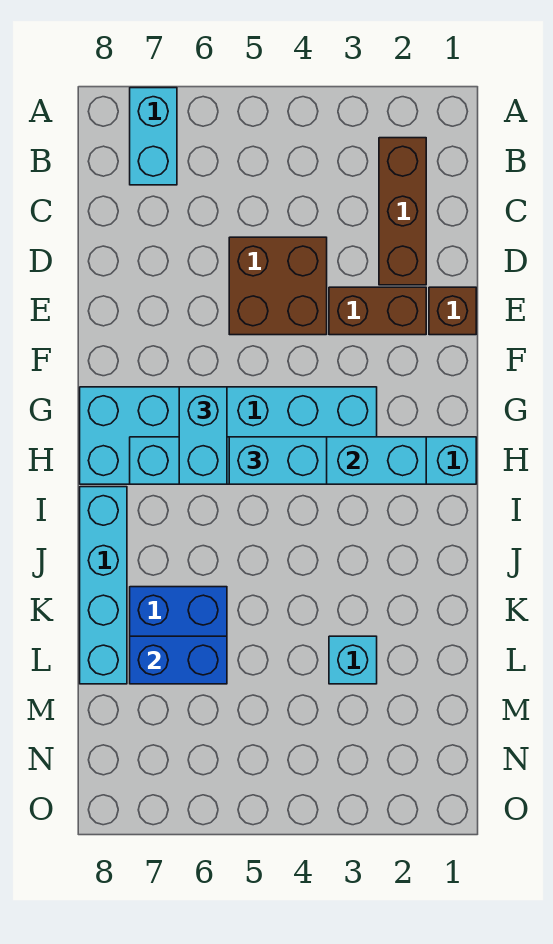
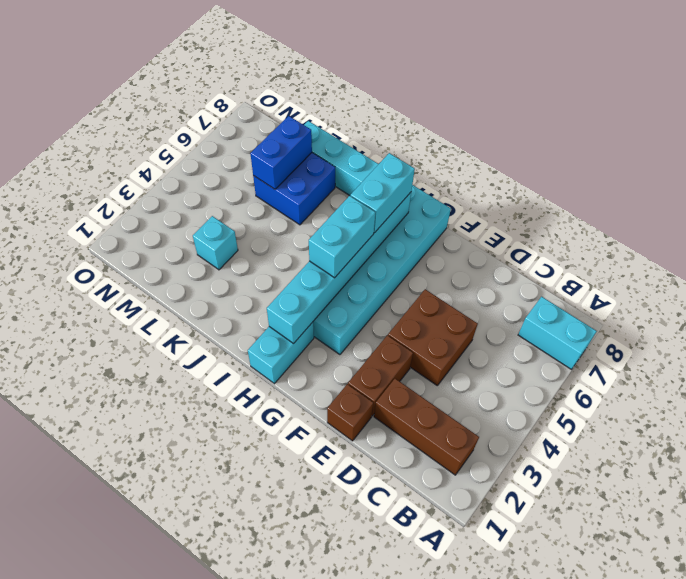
cyan brick G6:H6 level 3 -> cyan brick H6:H7 level 3

